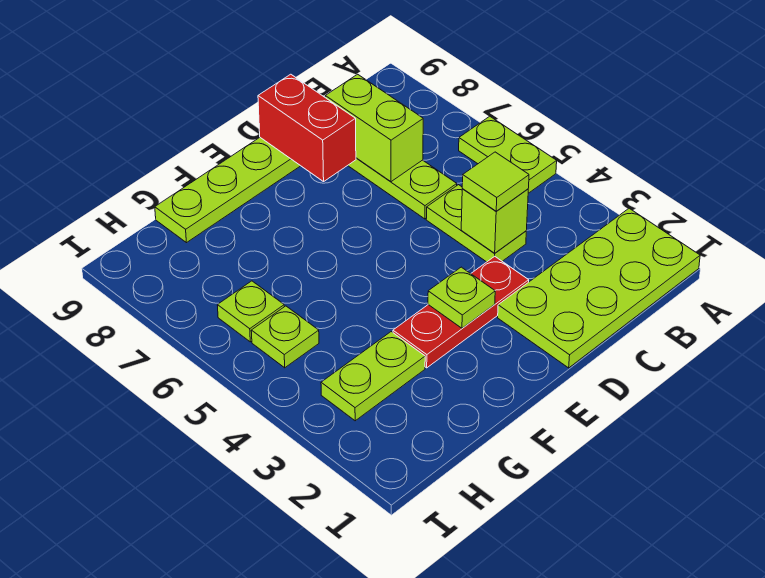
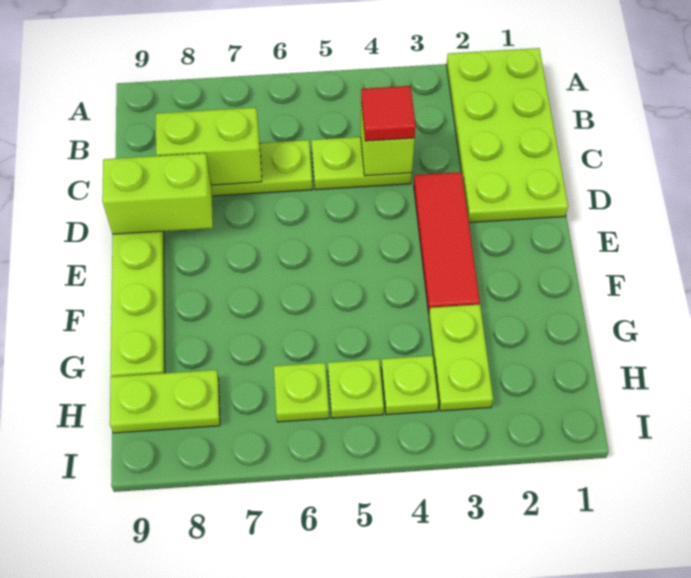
lime plate A5:A6 level 1 -> lime plate H8:H9 level 1
lime tile C4 level 3 -> red tile C4 level 3
red plate D3:F3 level 1 -> red tile D3:F3 level 1
red brick D8:D9 level 2 -> lime brick D8:D9 level 2
lime plate E3 level 2 -> lime plate H4 level 1

